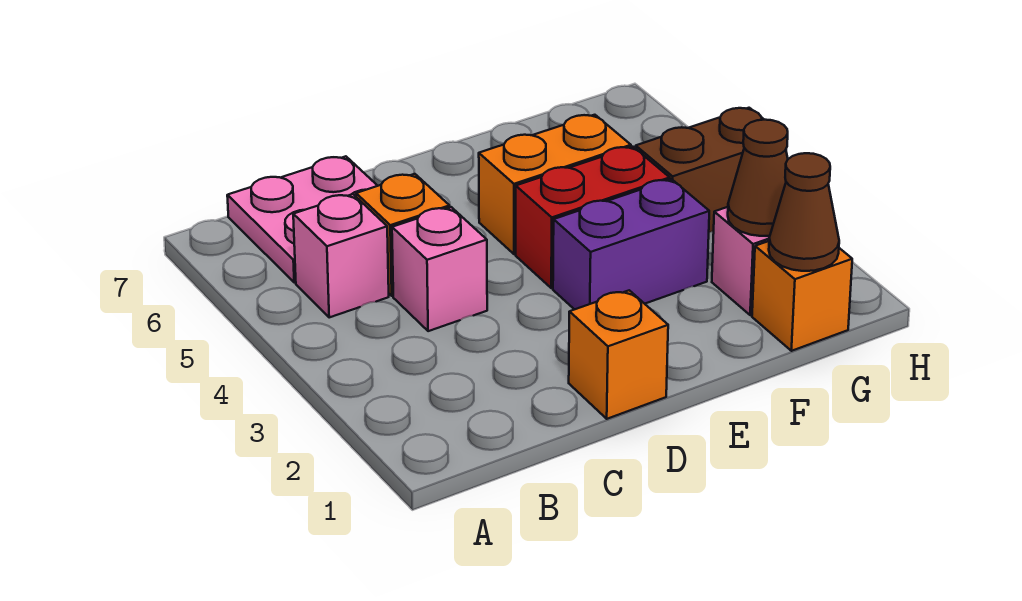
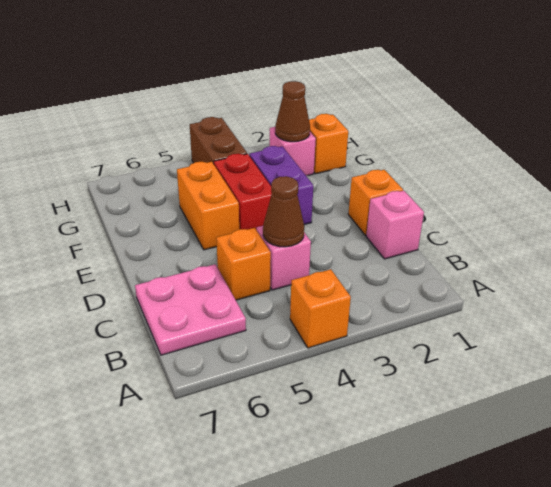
none -> orange brick A4 level 1
pink brick B5 level 1 -> pink brick C1 level 1
brown cone G1 level 2 -> brown cone C4 level 2

